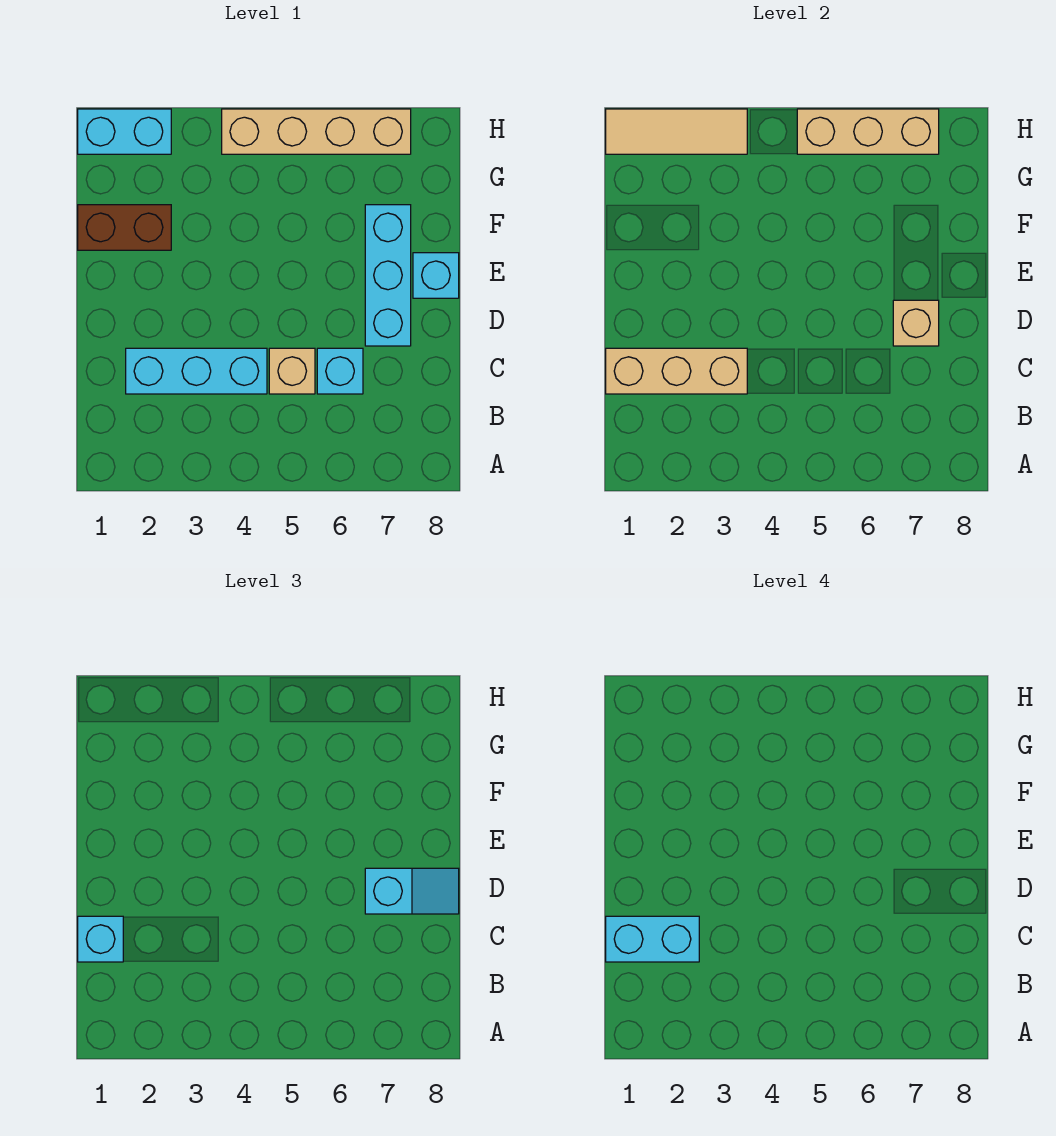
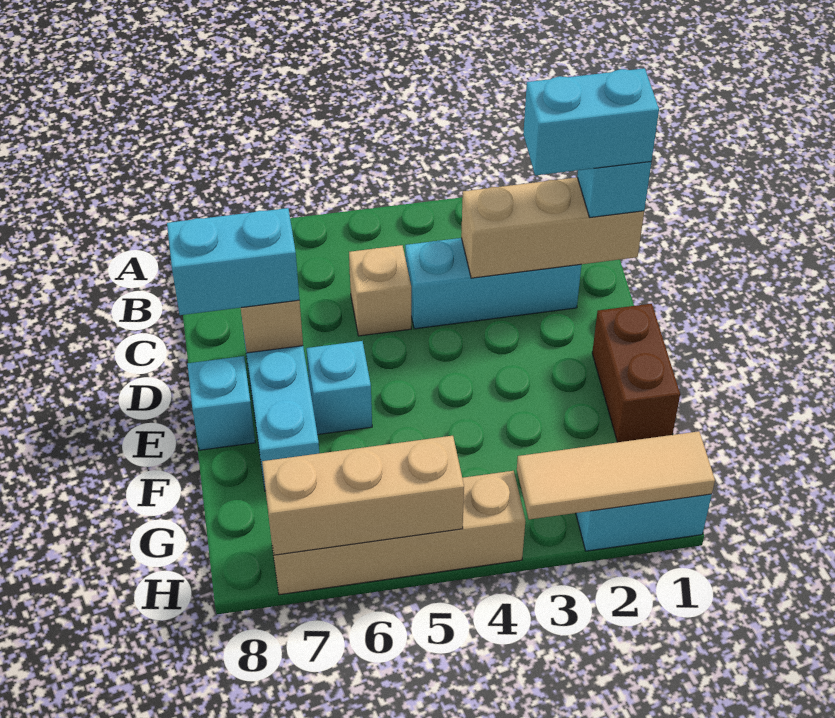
cyan brick C6 level 1 -> cyan brick E6 level 1
cyan slope D7:D8 level 3 top 7 -> cyan brick D7:D8 level 3
brown brick F1:F2 level 1 -> brown brick E1:F1 level 1

